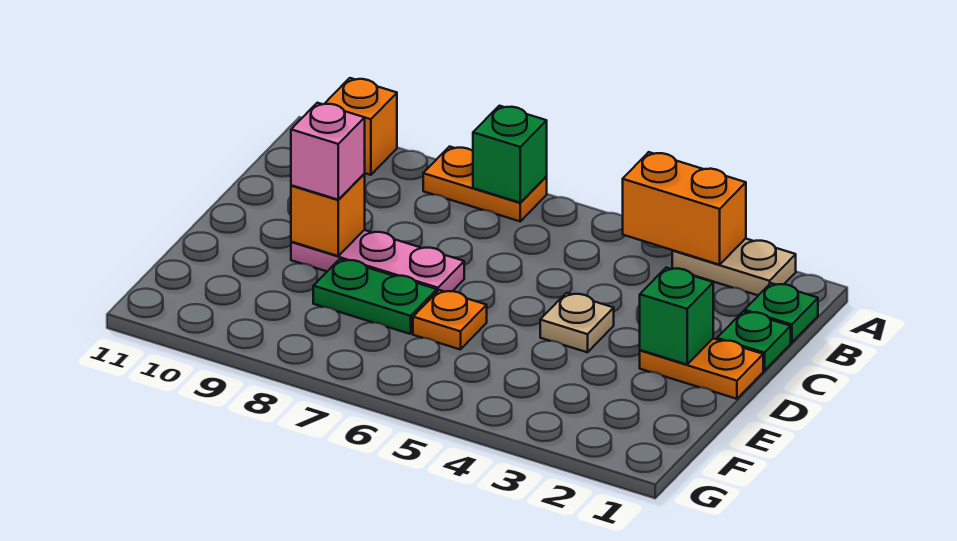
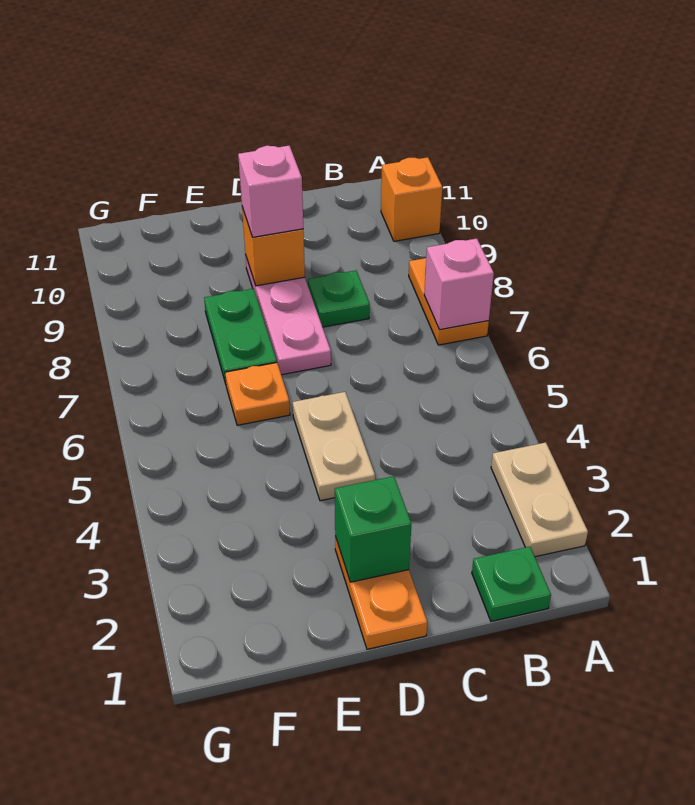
orange brick A3:A4 level 2 -> none
green brick A7 level 2 -> pink brick A7 level 2
green plate C1 level 1 -> green plate C8 level 1
tan plate D4 level 1 -> tan plate D4:D5 level 1

